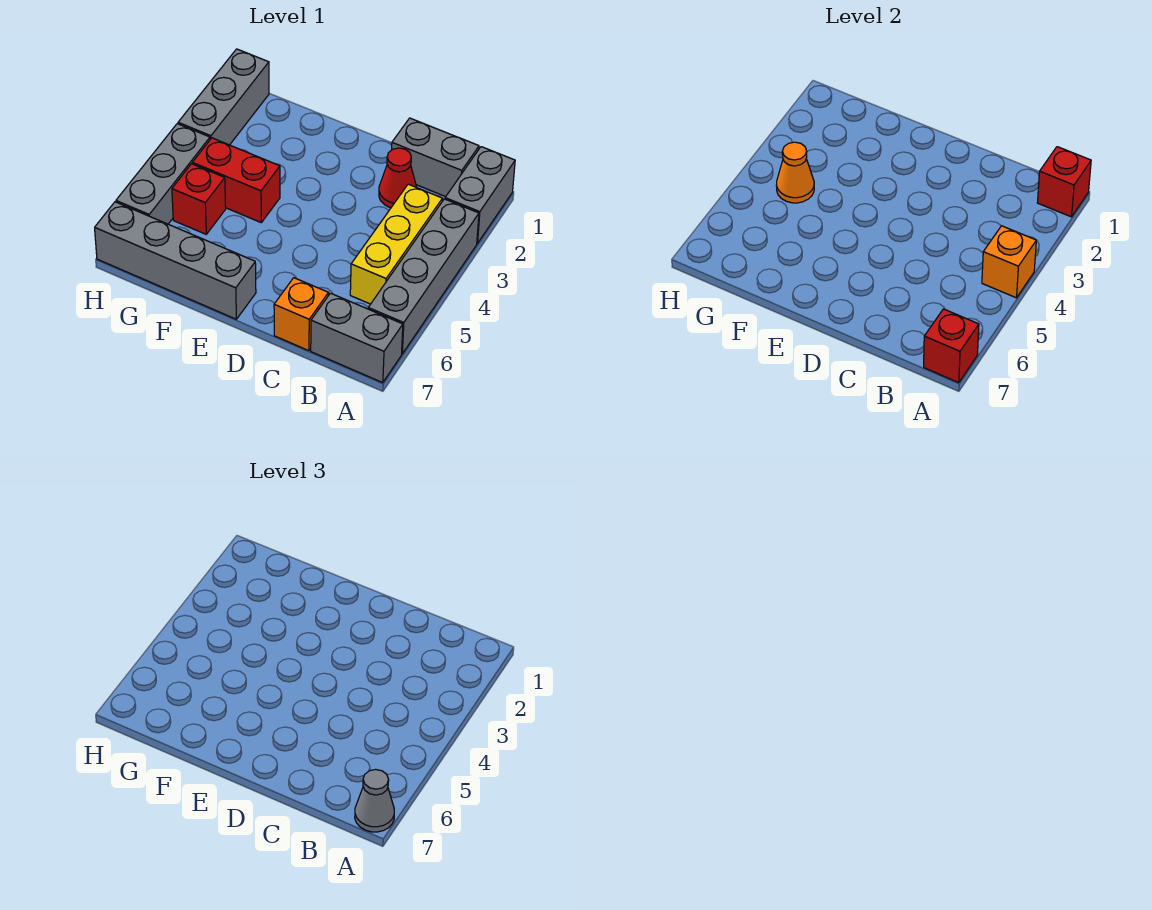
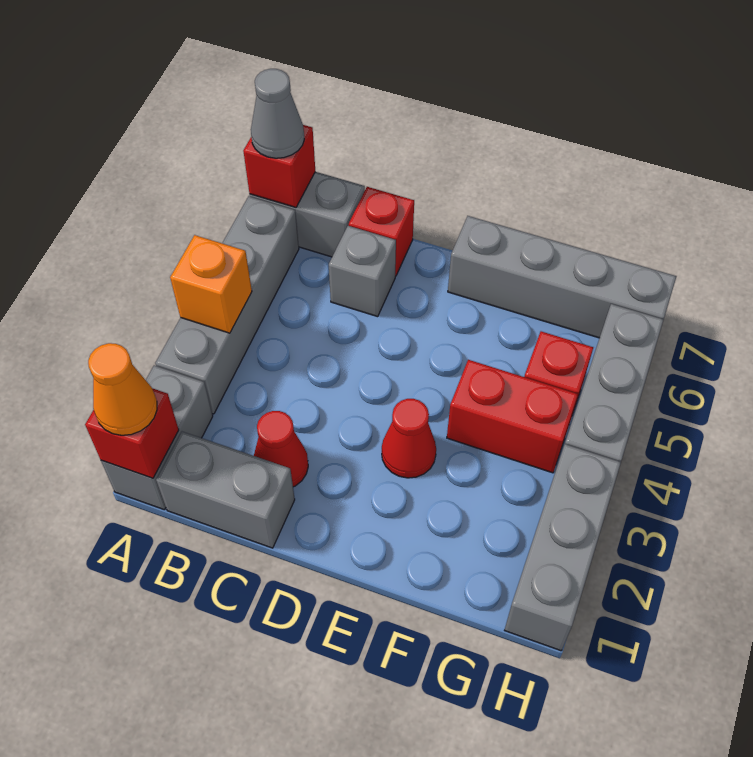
yellow brick B3:B5 level 1 -> none
none -> grey brick C6 level 1
orange brick C7 level 1 -> red brick C7 level 1
none -> red cone E3 level 1
orange cone G4 level 2 -> orange cone A1 level 3

